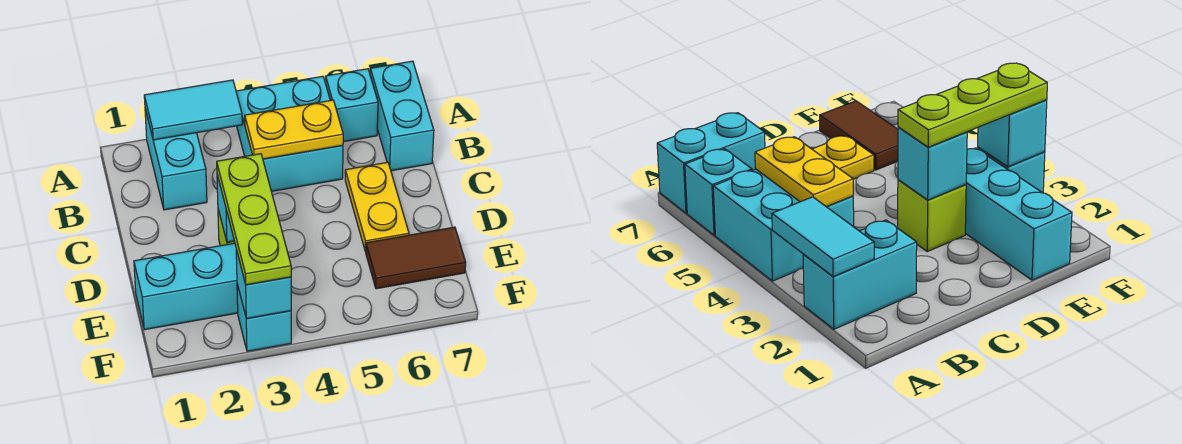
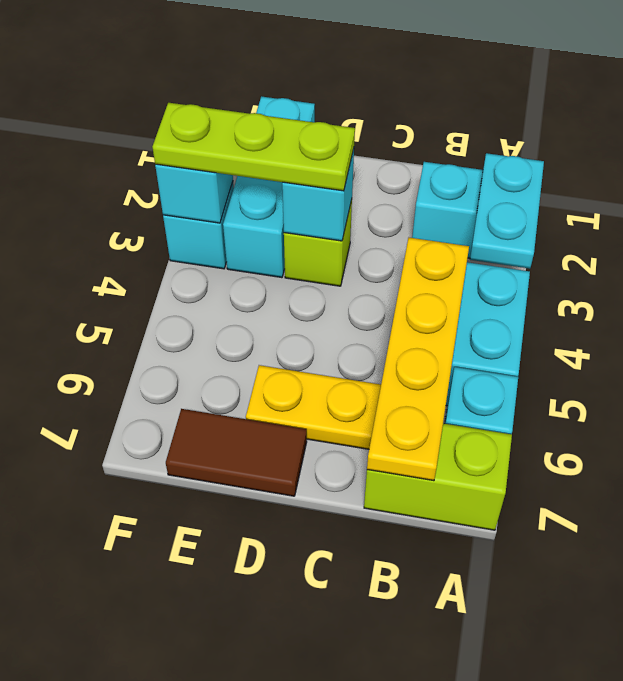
cyan tile A2:A3 level 2 -> cyan plate A2:A3 level 2
cyan brick A7:B7 level 1 -> lime brick A7:B7 level 1
yellow plate B4:B5 level 2 -> yellow plate B4:B7 level 2
brown tile E6:E7 level 1 -> brown tile D7:E7 level 1

